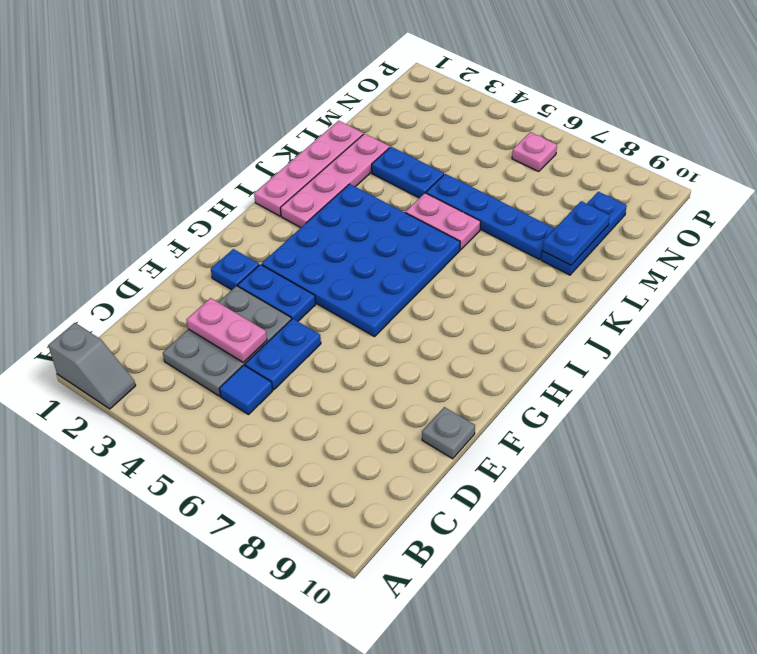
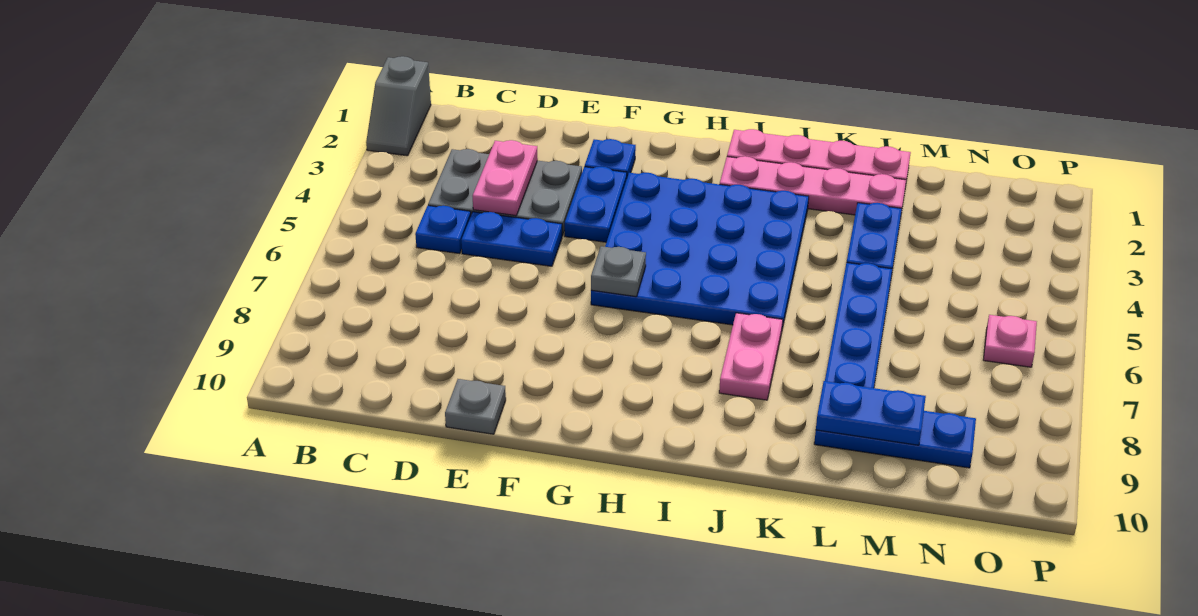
blue tile C5 level 1 -> blue plate C5 level 1
none -> grey plate G6 level 2
pink plate K5:K6 level 1 -> pink plate J7:J8 level 1

